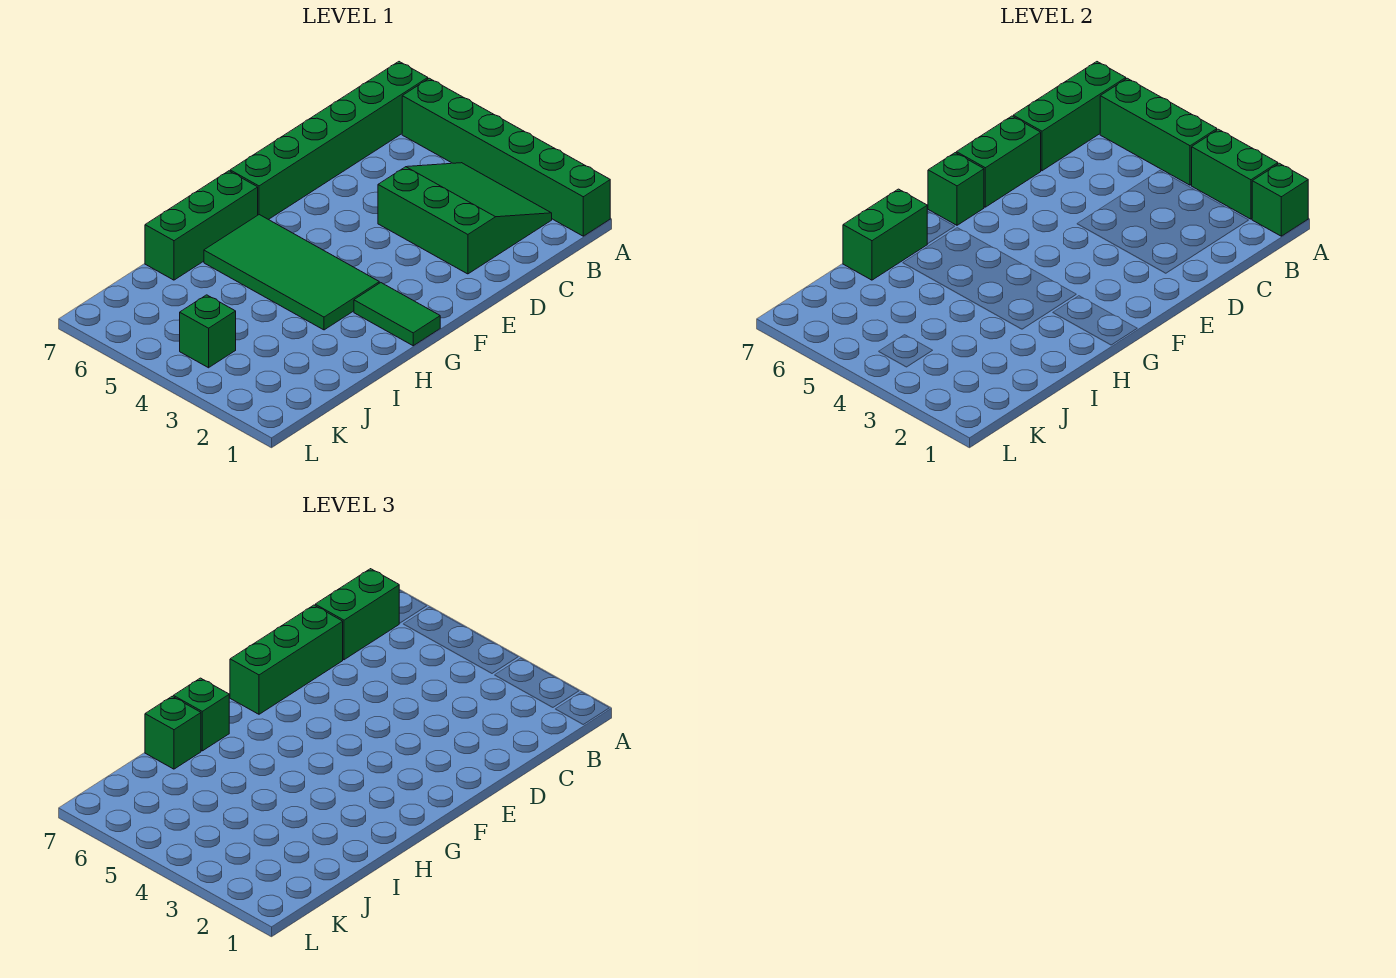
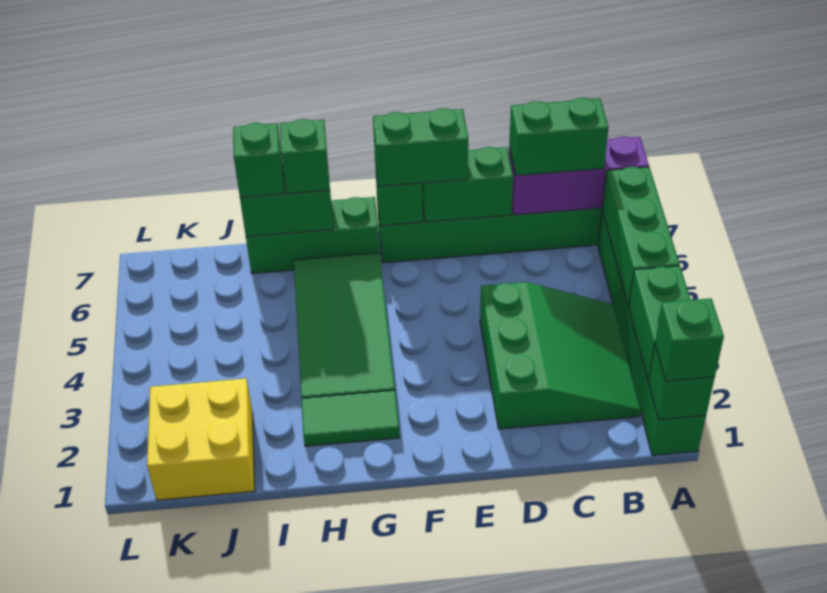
green brick A7:C7 level 2 -> purple brick A7:C7 level 2
green brick D7:F7 level 3 -> green brick E7:F7 level 3
green tile G1:G2 level 1 -> green tile G2:H2 level 1
none -> yellow brick J1:K2 level 1
green brick K4 level 1 -> green brick A1 level 3

